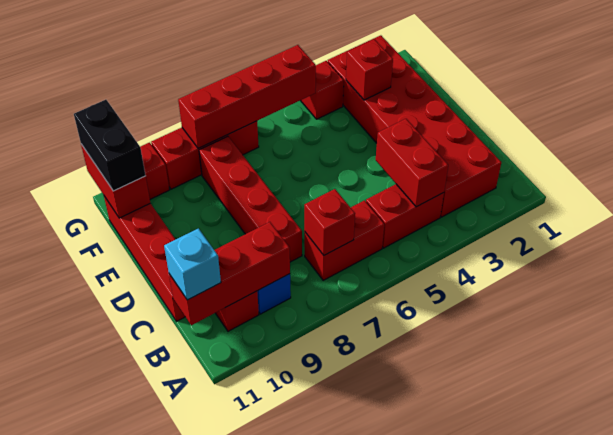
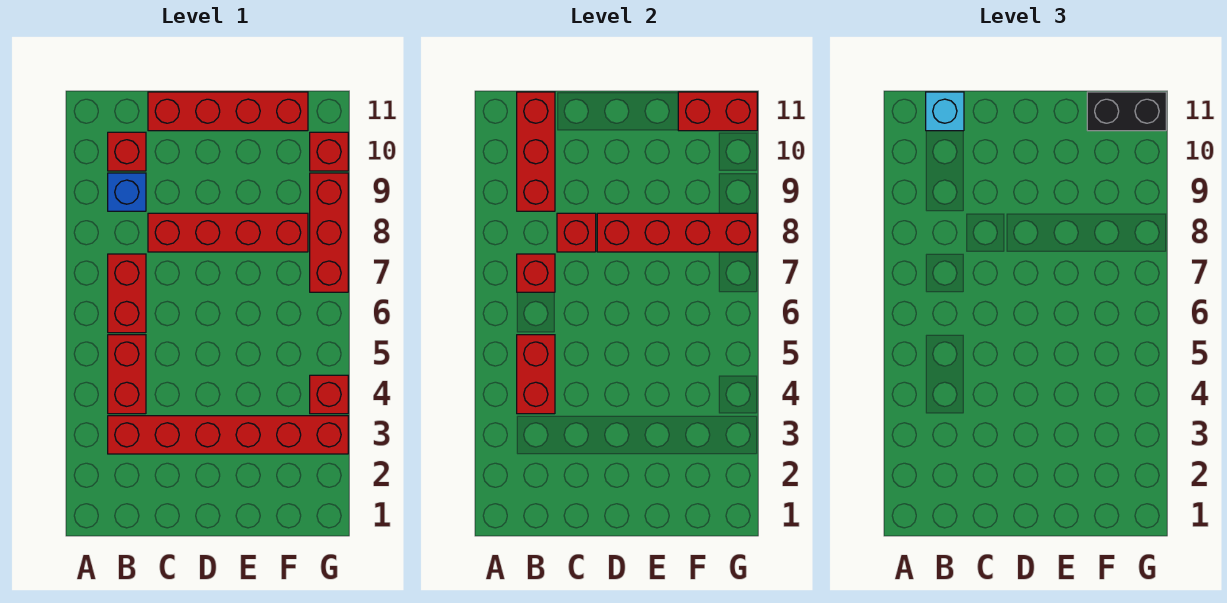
red brick B2:G3 level 1 -> red brick B3:G3 level 1
red brick B4:C4 level 2 -> red brick B4:B5 level 2
red brick F3 level 2 -> red brick C8 level 2
red brick G5:G8 level 2 -> red brick D8:G8 level 2

